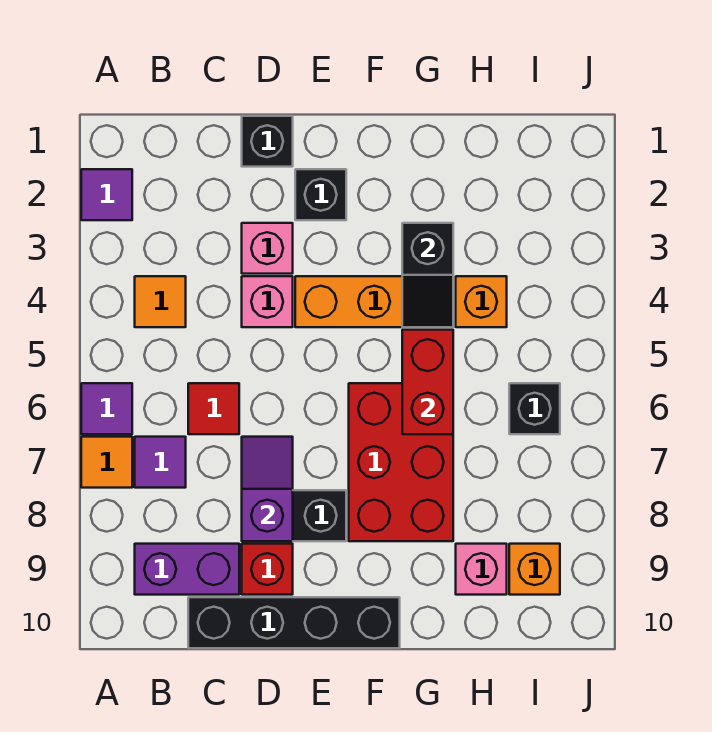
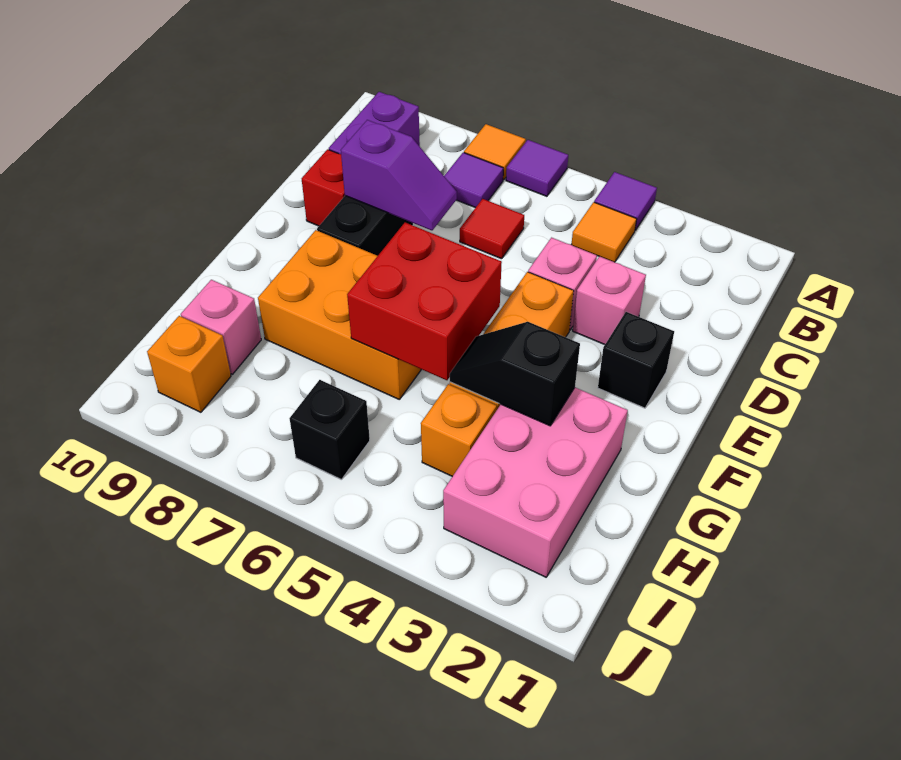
purple tile A2 level 1 -> purple tile A4 level 1
black brick C10:F10 level 1 -> none
black brick D1 level 1 -> none
red brick F6:G8 level 1 -> orange brick F6:G8 level 1
none -> pink brick G2:I3 level 1
red brick G5:G6 level 2 -> red brick F5:G6 level 2

